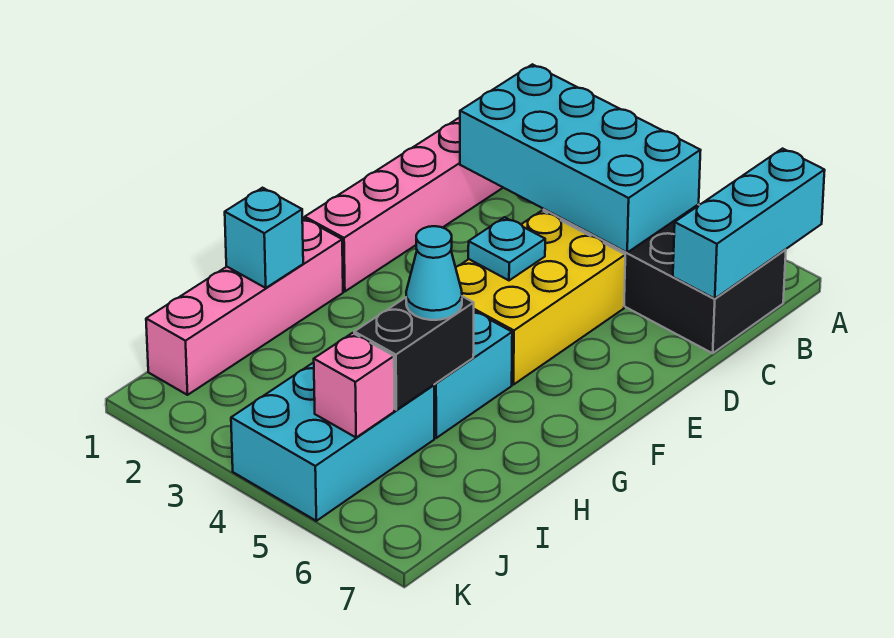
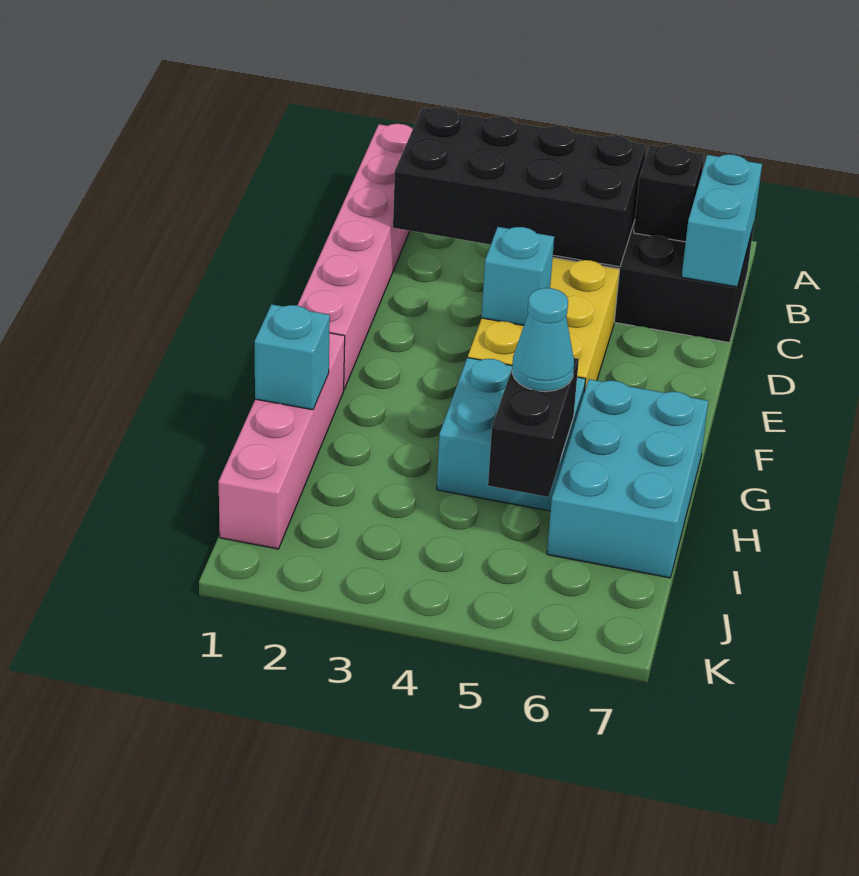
cyan brick A7:C7 level 2 -> cyan brick B7:C7 level 2
cyan brick B2:C5 level 2 -> black brick B2:C5 level 2
none -> black brick B6 level 2
cyan plate E4 level 2 -> cyan brick E4 level 2
cyan brick I4:K5 level 1 -> cyan brick G6:I7 level 1
pink brick J5 level 2 -> none

